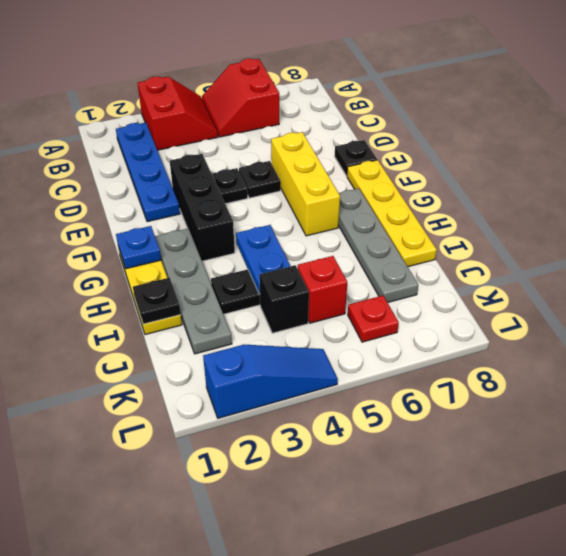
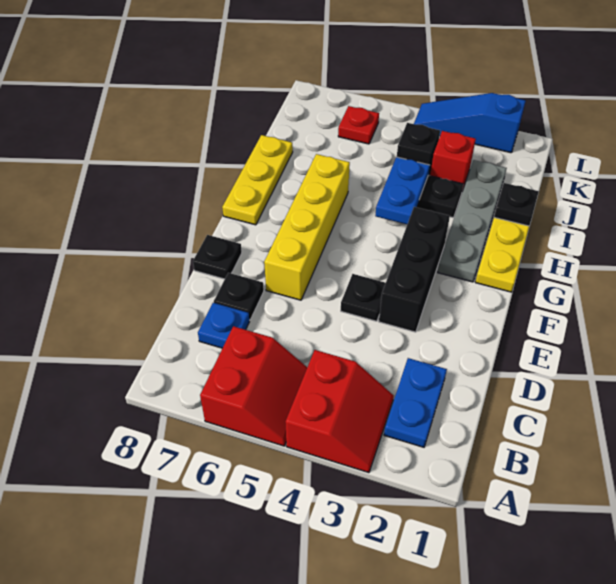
red slope A3:B4 level 1 top 3 -> red slope A3:B4 level 1 top 4
blue plate B2:E2 level 1 -> blue plate B2:C2 level 1
black plate E5 level 1 -> black plate D7 level 1
yellow brick E6:G6 level 1 -> yellow brick E6:H6 level 1
yellow plate F8:I8 level 1 -> yellow plate G8:I8 level 1
blue plate G1 level 2 -> blue plate C7 level 1
grey plate G7:J7 level 1 -> none
red brick J5 level 1 -> red brick J3 level 1

